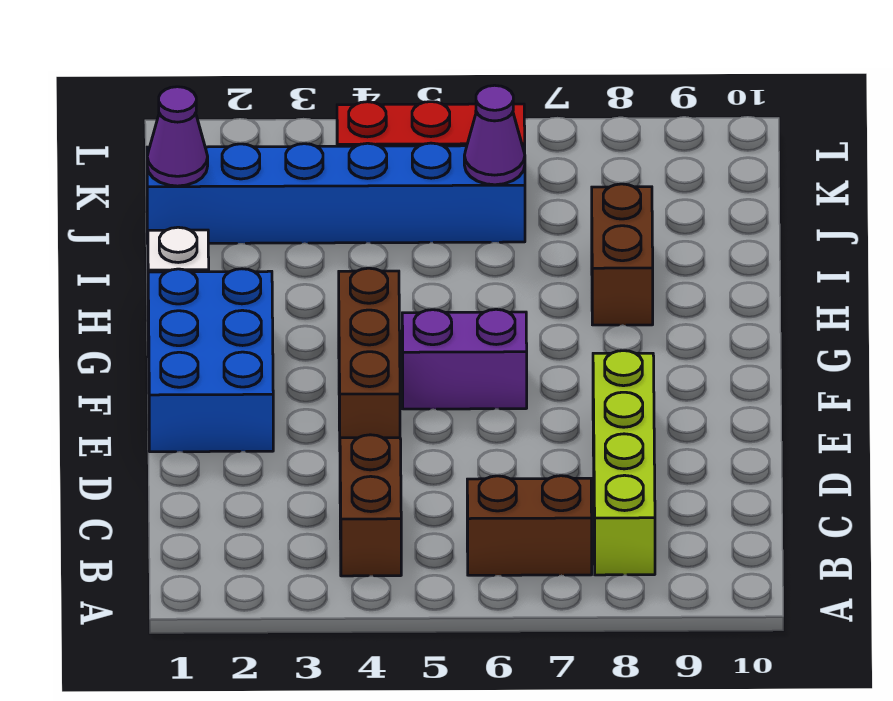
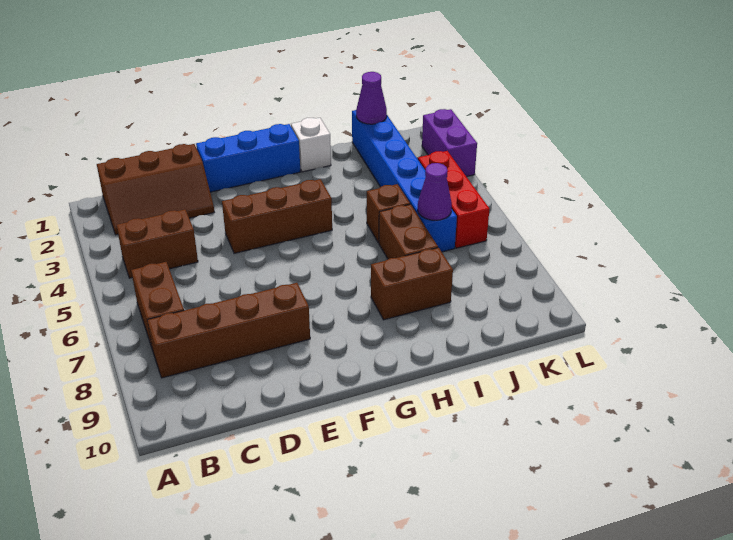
none -> brown slope B1:D2 level 1 top 1
lime brick B8:E8 level 1 -> brown brick B8:E8 level 1
blue brick E1:G2 level 1 -> blue brick E1:G1 level 1
purple brick F5:F6 level 1 -> purple brick L2:L3 level 1
none -> brown brick I5 level 1
none -> brown brick I6:I7 level 1

